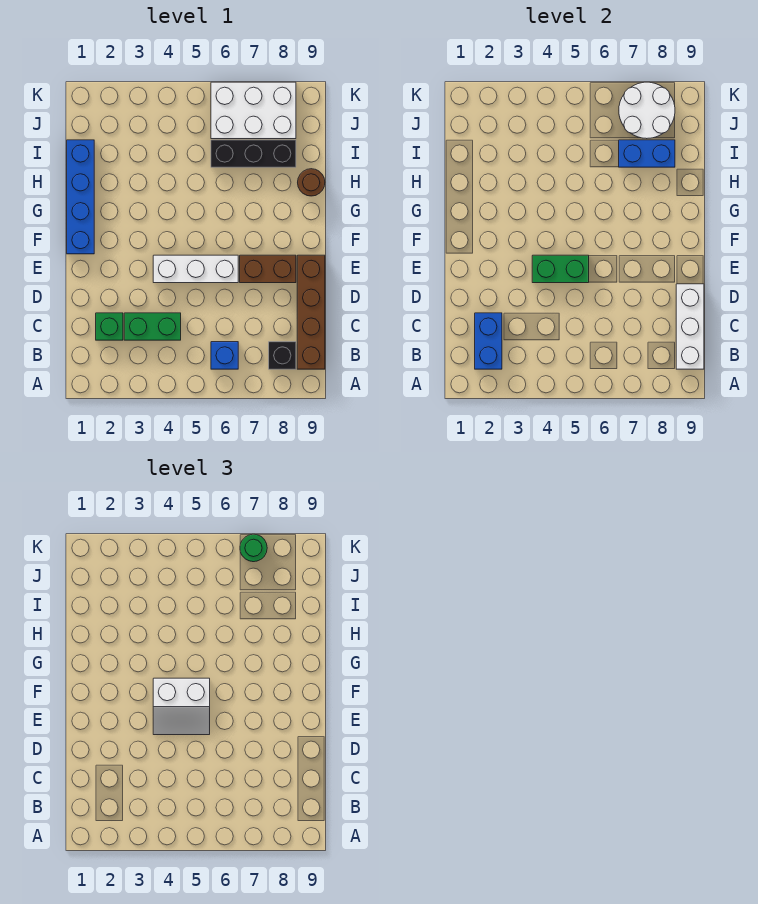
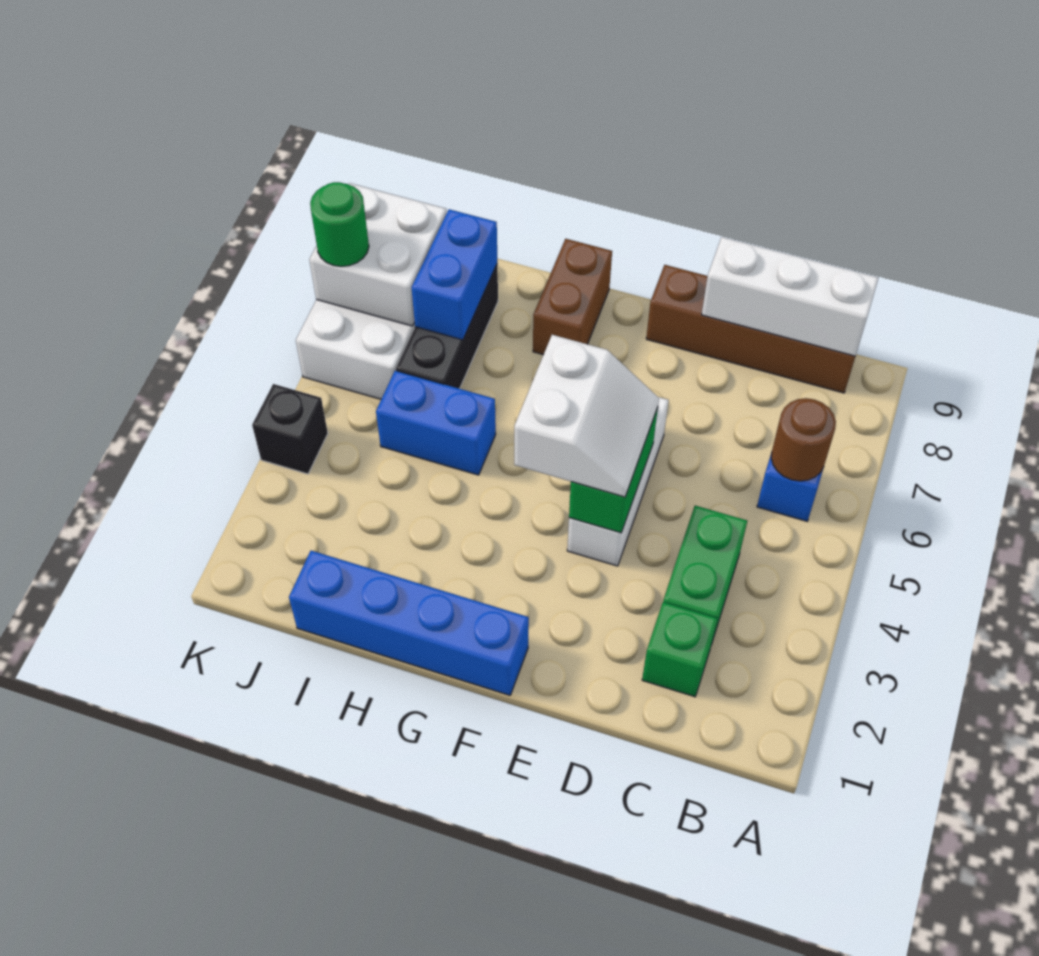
blue brick B2:C2 level 2 -> blue brick H5:I5 level 1
black brick B8 level 1 -> black brick K4 level 1
brown brick E7:E8 level 1 -> brown brick G8:G9 level 1
brown round brick H9 level 1 -> brown round brick B6 level 2
white round brick J7:K8 level 2 -> white brick J7:K8 level 2

